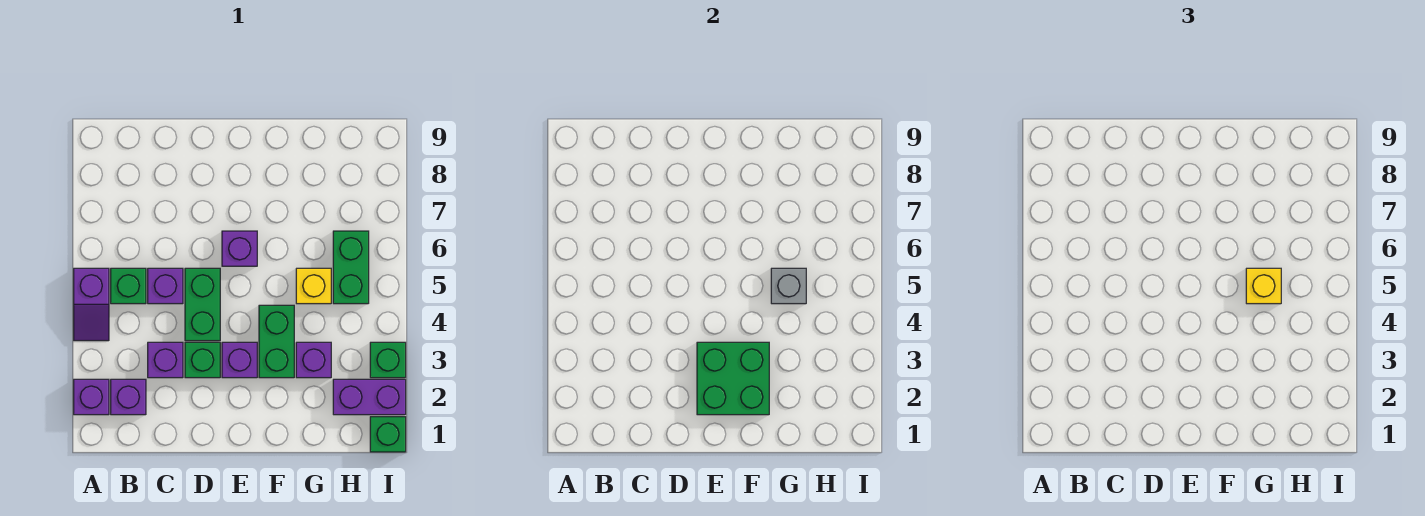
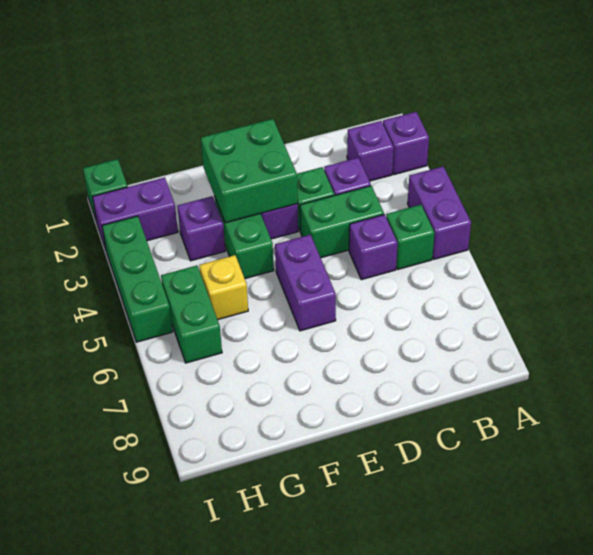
purple slope A4:A5 level 1 top 5 -> purple brick A4:A5 level 1
green brick D4:D5 level 1 -> green brick C4:D4 level 1
purple brick E6 level 1 -> purple brick E5:E6 level 1
grey brick G5 level 2 -> none
yellow brick G5 level 3 -> none
green brick I3 level 1 -> green brick I3:I5 level 1

